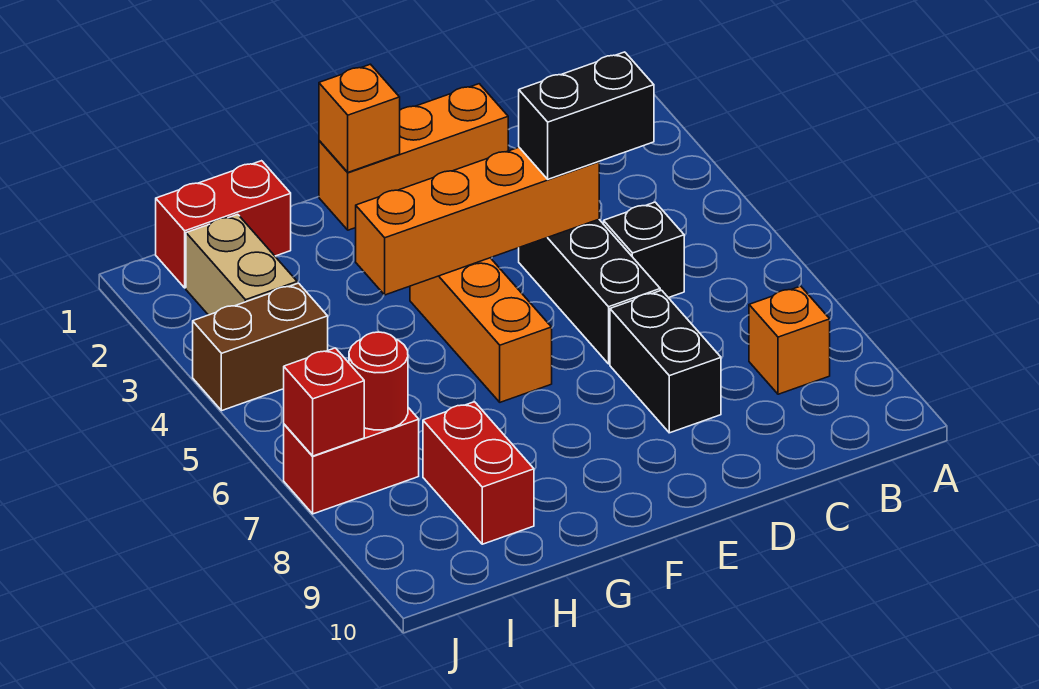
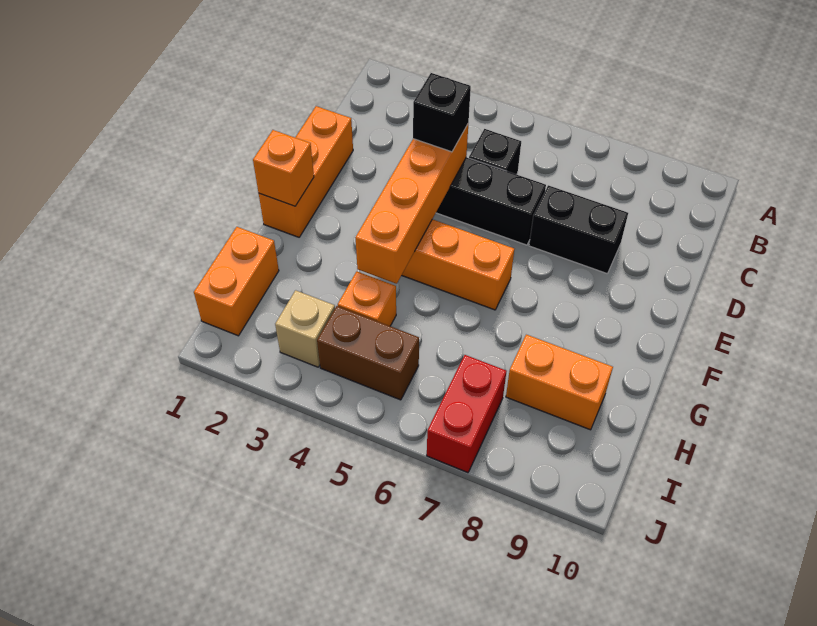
orange brick B8 level 1 -> orange brick H4 level 1
black brick C4:D4 level 3 -> black brick D4 level 3
red brick H1:I1 level 1 -> orange brick H1:I1 level 1
red brick H8:H9 level 1 -> orange brick H8:H9 level 1
tan brick I2:I3 level 1 -> tan brick I3 level 1
brown brick I4:J4 level 1 -> brown brick I4:I5 level 1
red round brick I7 level 2 -> none
red brick J7 level 2 -> none

